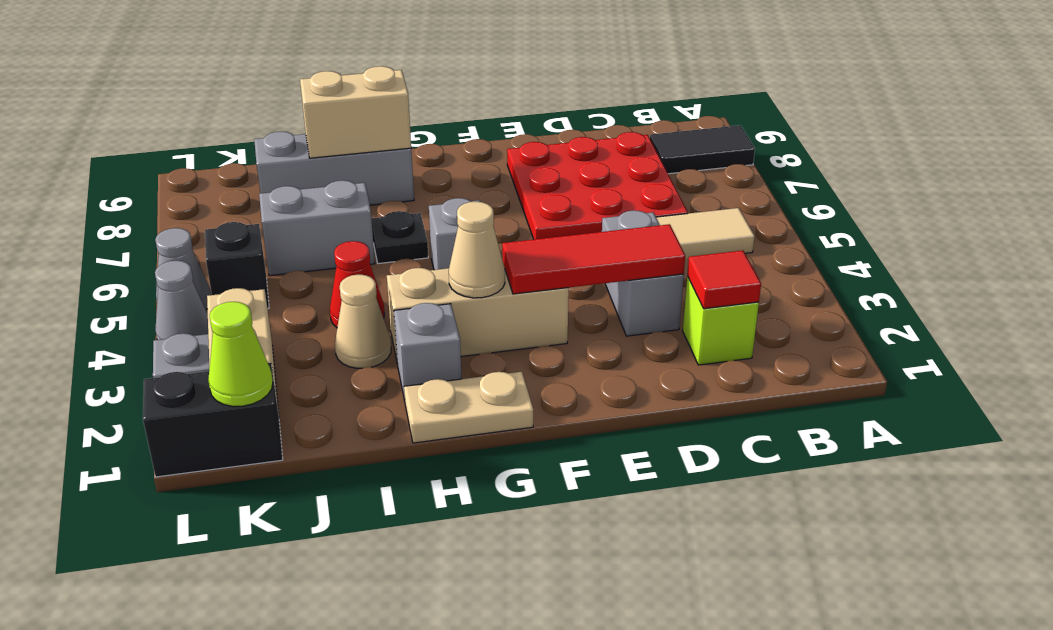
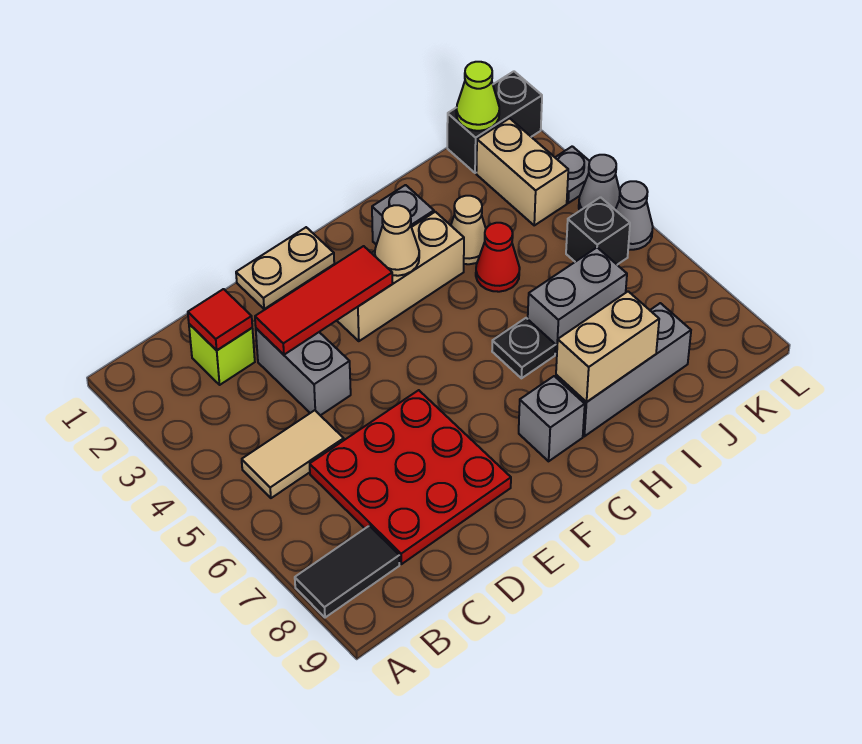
tan plate G1:H1 level 1 -> tan plate E1:F1 level 1
grey brick G5 level 1 -> grey brick G8 level 1

